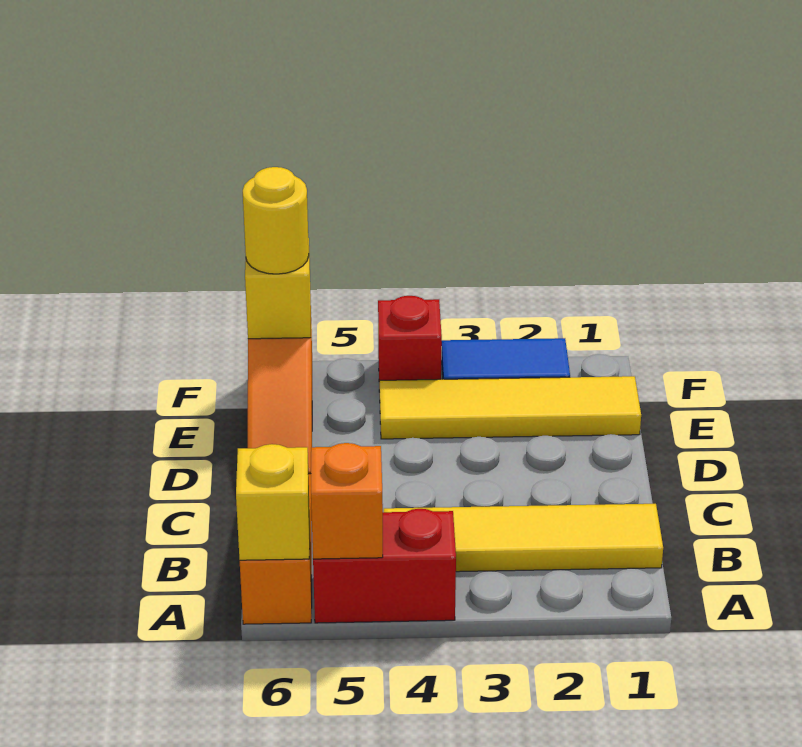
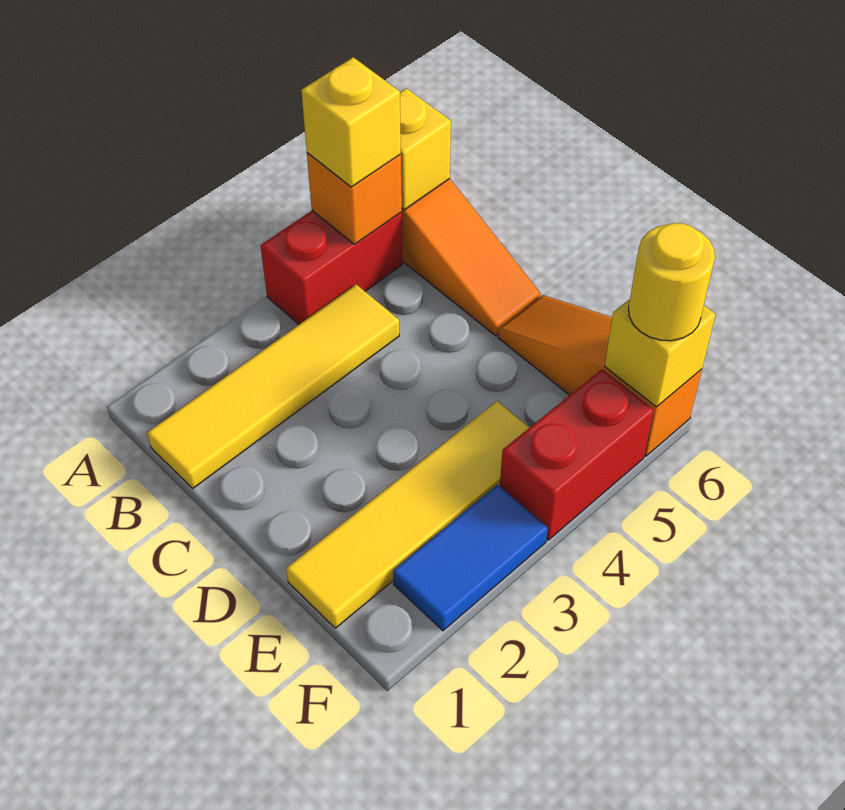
none -> yellow brick A5 level 3
red brick F4 level 1 -> red brick F4:F5 level 1

